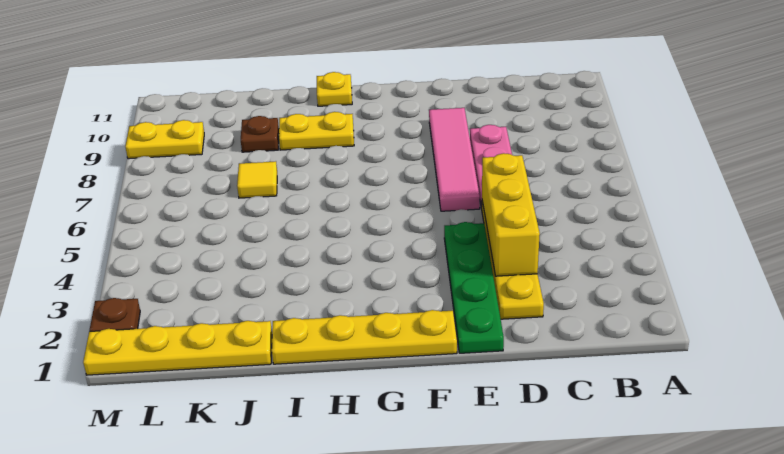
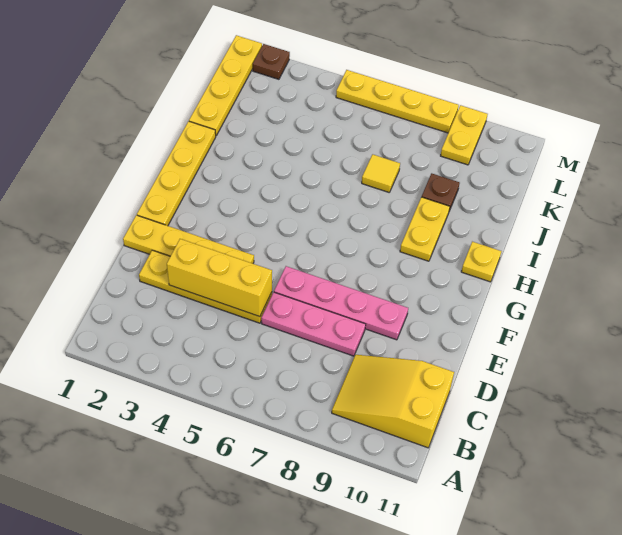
none -> yellow slope B9:C11 level 1 top 11
green plate E1:E4 level 1 -> yellow plate E1:E4 level 1
pink tile E6:E9 level 1 -> pink plate E6:E9 level 1
none -> yellow plate M5:M8 level 1

